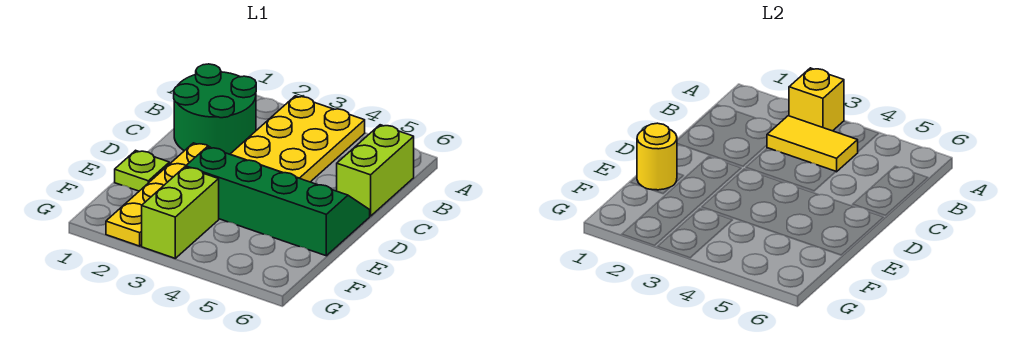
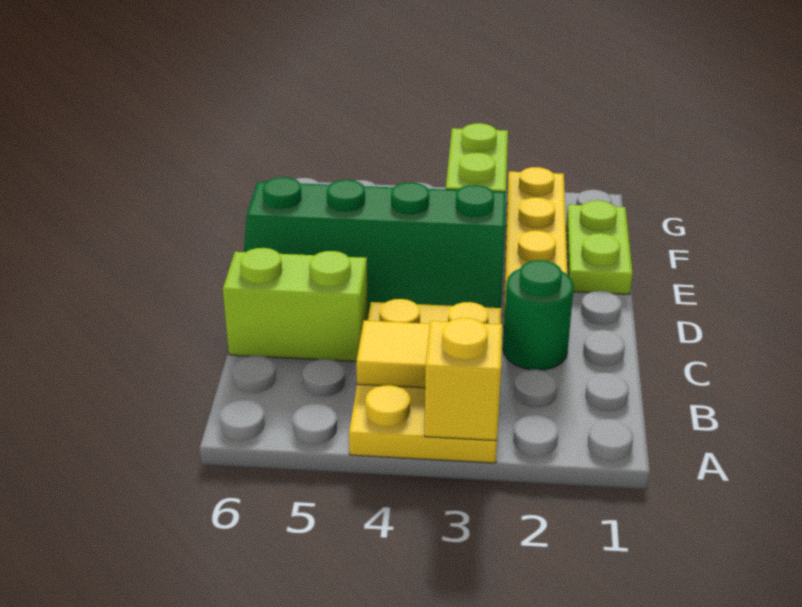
green round brick B1:C2 level 1 -> green round brick C2 level 1
lime brick B6:C6 level 1 -> lime brick C5:C6 level 1
lime plate E1 level 1 -> lime plate E1:F1 level 1
yellow round brick E1 level 2 -> none

